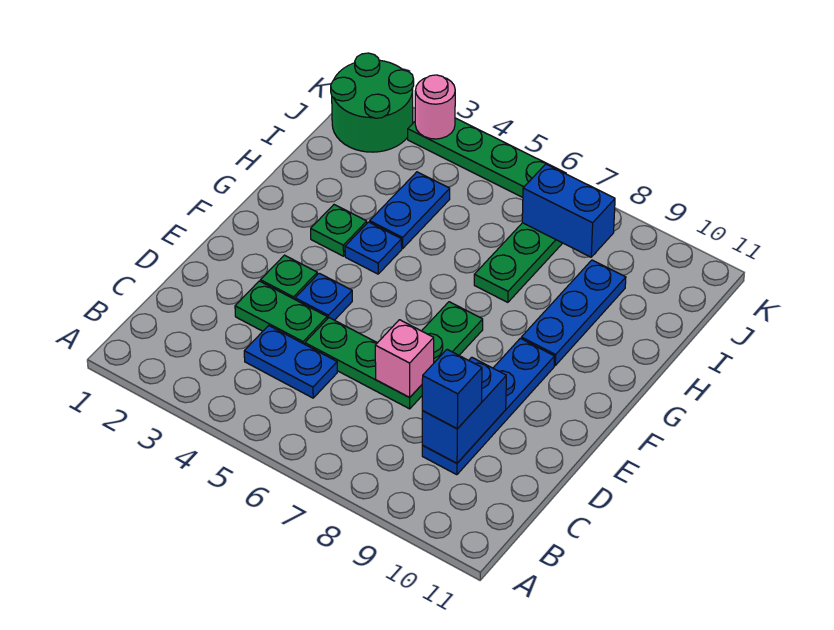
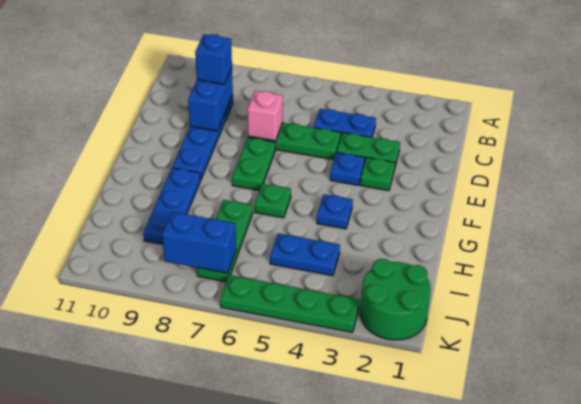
green plate G3 level 1 -> green plate G6 level 1
blue plate H4:I4 level 1 -> blue plate I4:I5 level 1
pink round brick K3 level 2 -> none

